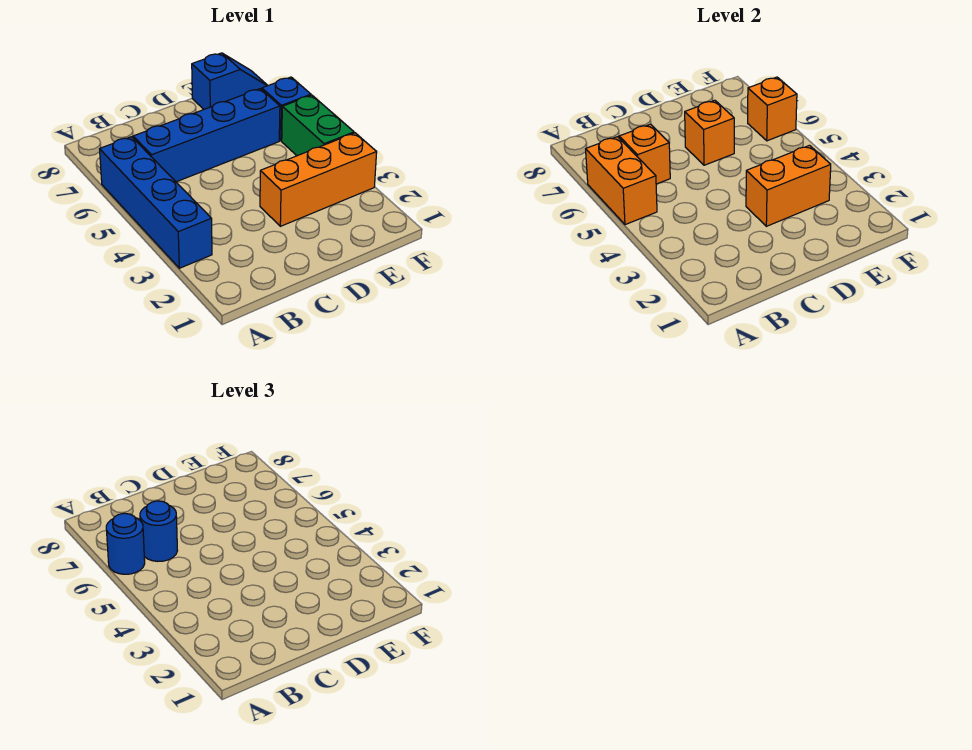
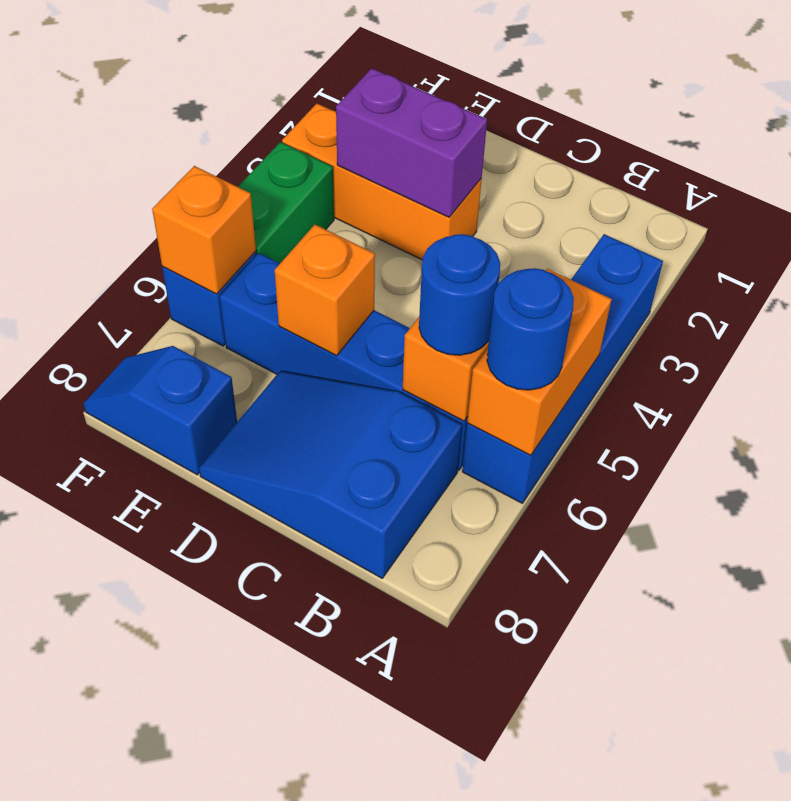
none -> blue slope B7:D8 level 1 top B
orange brick D3:E3 level 2 -> purple brick D3:E3 level 2

